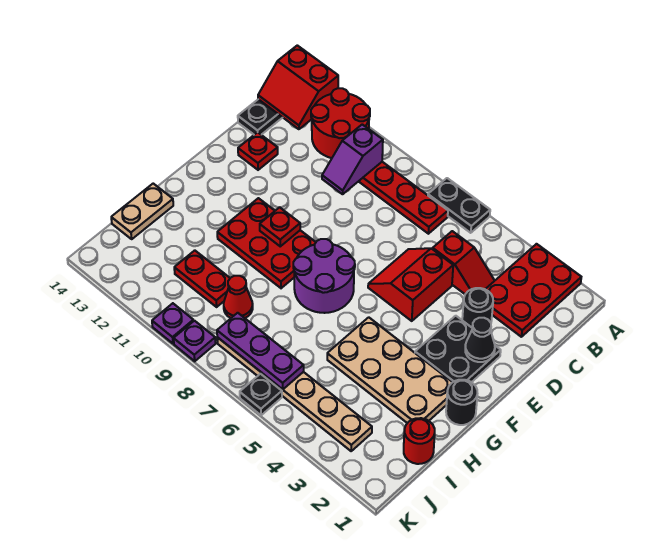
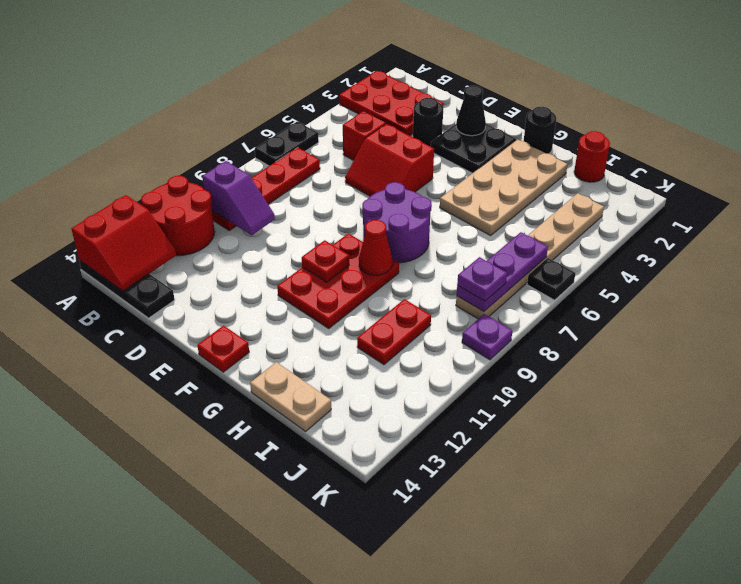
red plate D13 level 1 -> red plate F14 level 1
red cone I9 level 1 -> red cone G9 level 2
purple plate K10 level 1 -> purple plate J8 level 3

